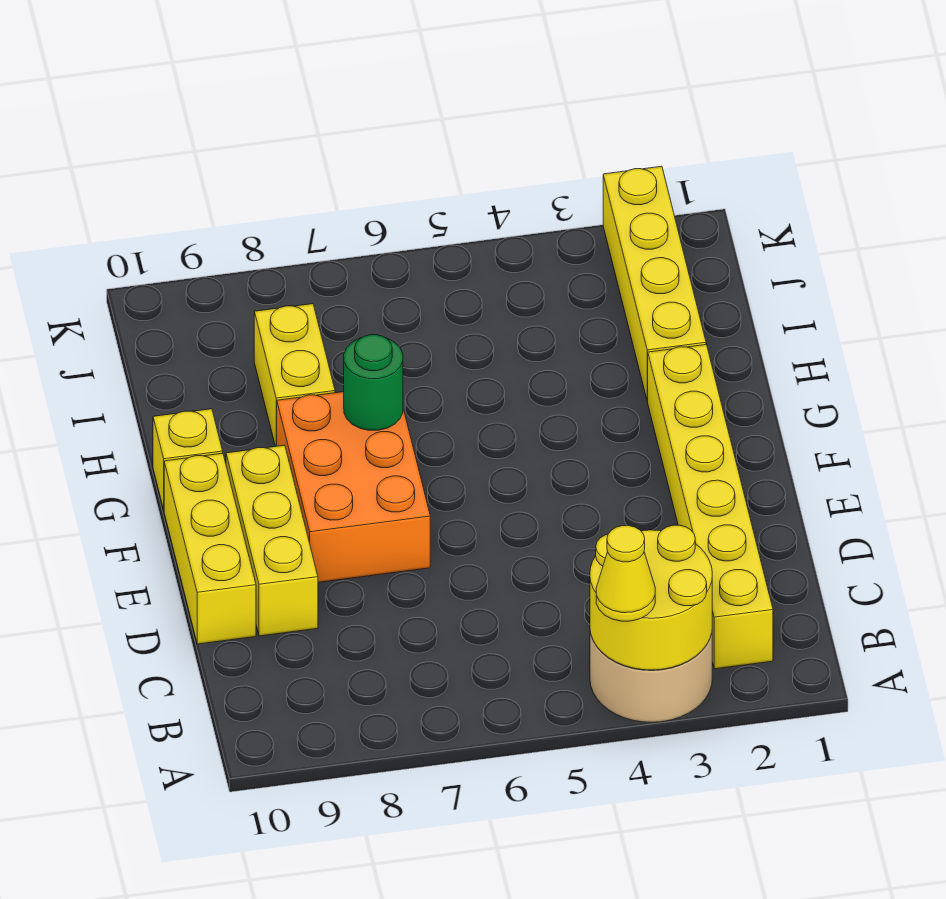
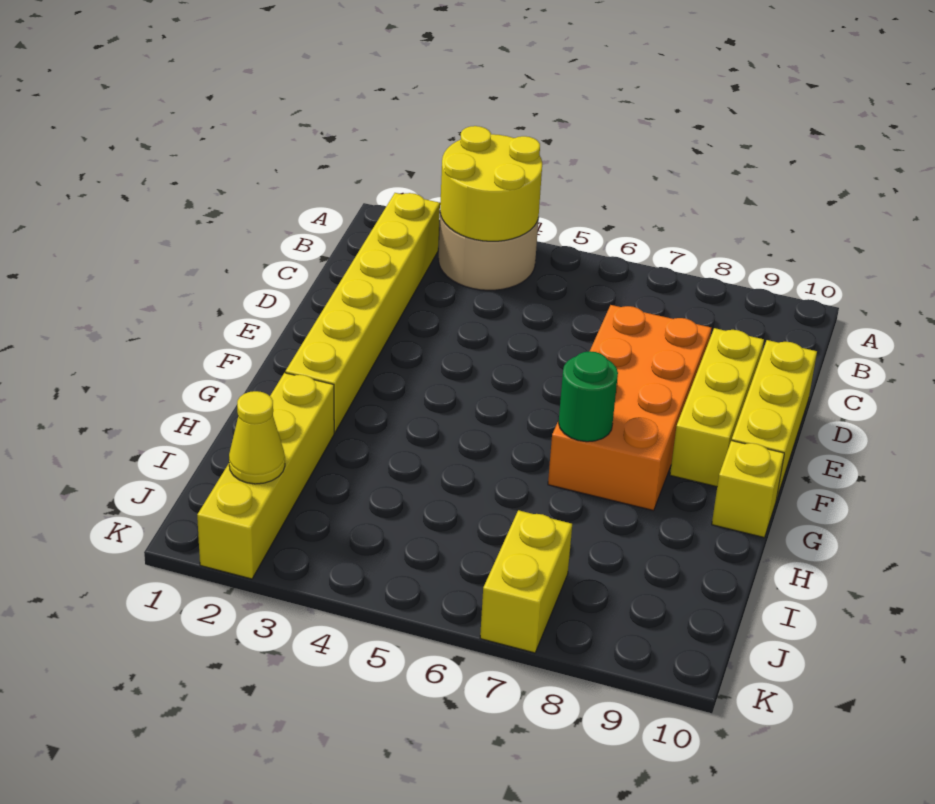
yellow cone A4 level 3 -> yellow cone J2 level 2
orange brick E7:G8 level 1 -> orange brick D7:G8 level 1
yellow brick H8:I8 level 1 -> yellow brick J7:K7 level 1

